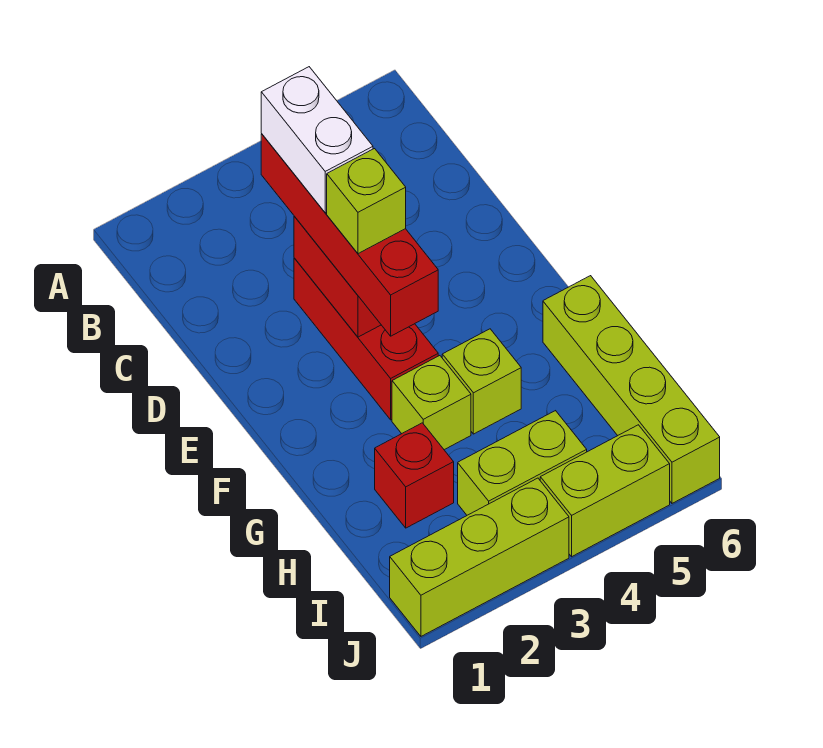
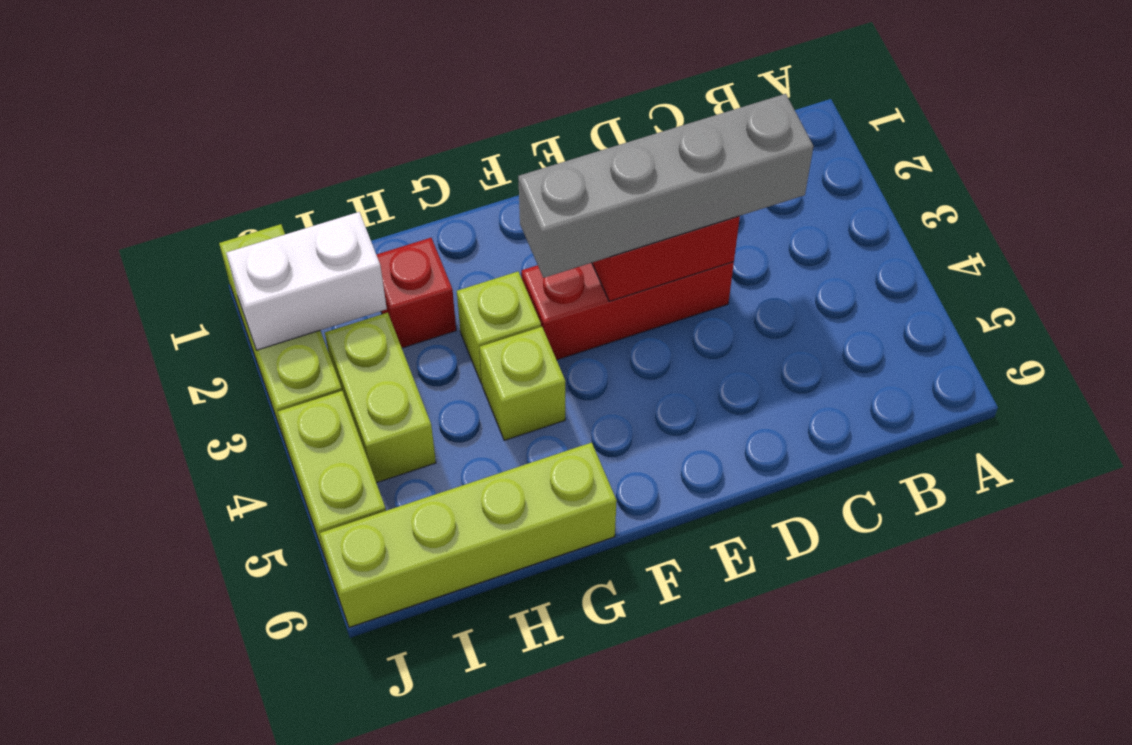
red brick C3:F3 level 3 -> grey brick C3:F3 level 3
white brick C3:D3 level 4 -> white brick I2:J2 level 2
lime brick E3 level 4 -> none

